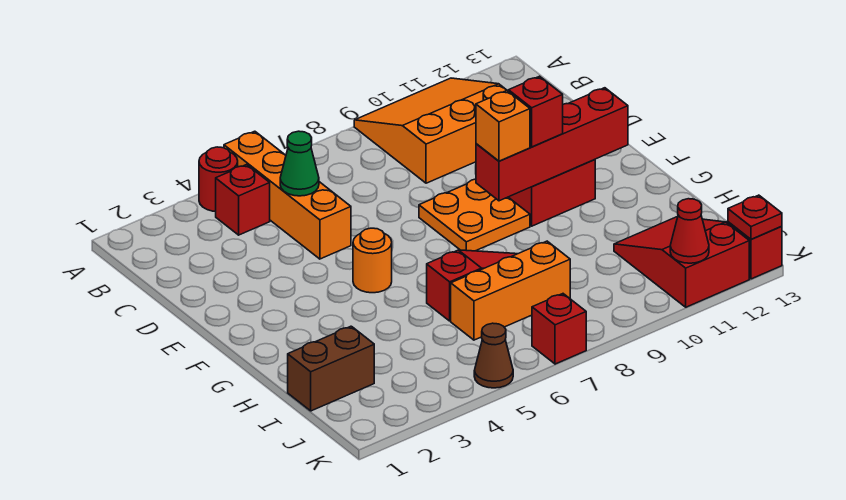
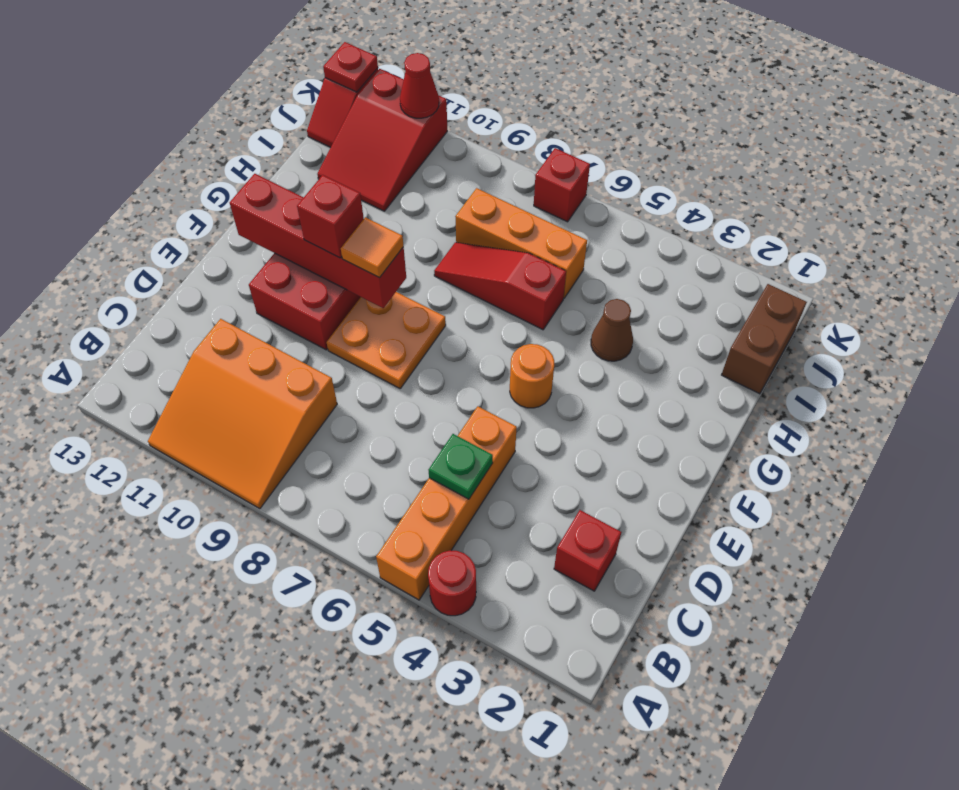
red brick B4 level 1 -> red brick C2 level 1
green cone C5 level 2 -> green plate C5 level 2
orange brick F9 level 3 -> orange tile F9 level 3
brown brick I1:I2 level 1 -> brown brick I1:J1 level 1
brown cone K5 level 1 -> brown cone H4 level 1

